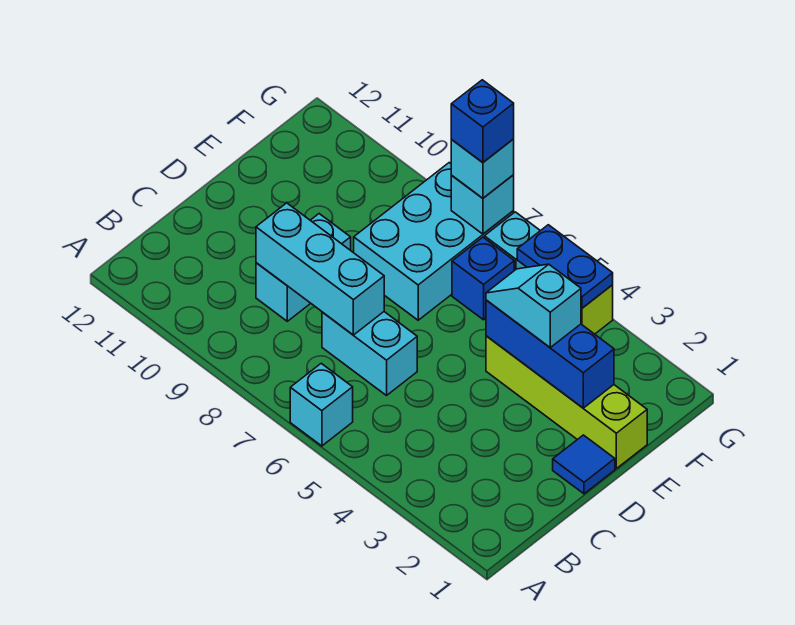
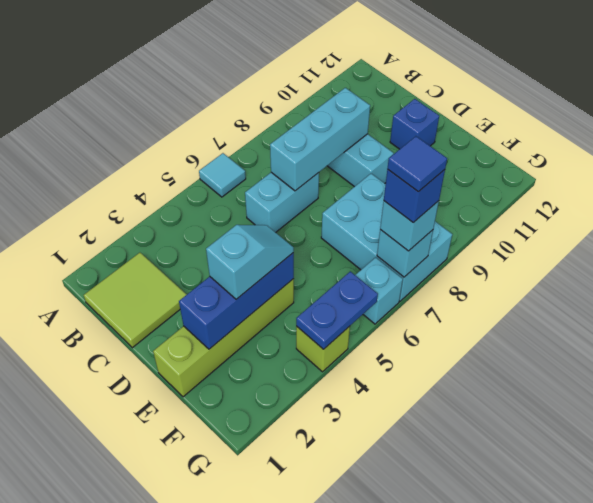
cyan brick A6 level 1 -> cyan tile A6 level 1
none -> lime tile B1:C2 level 1
blue tile D1 level 1 -> blue tile G7 level 5
blue brick F6 level 1 -> blue brick D11 level 1

